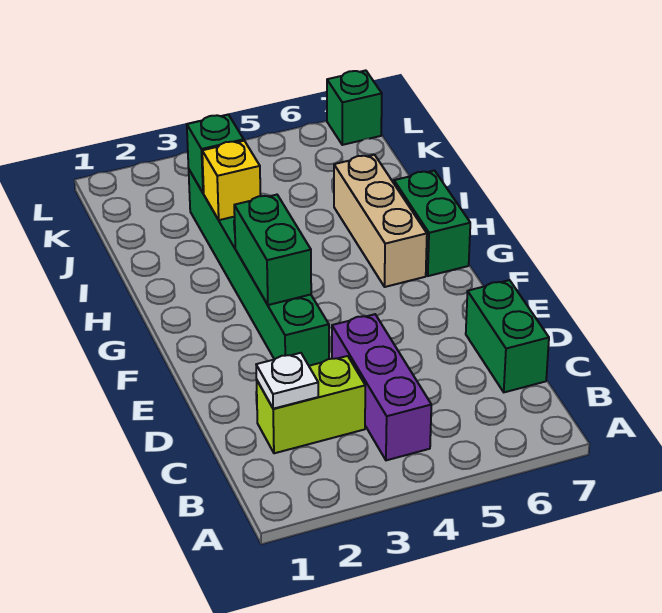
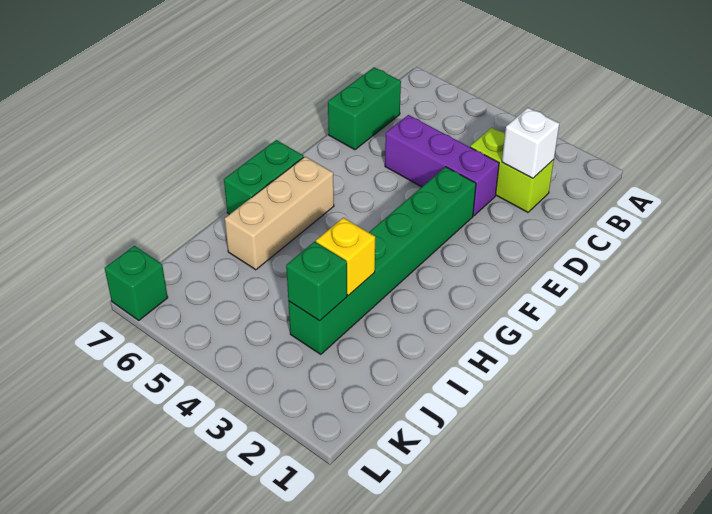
purple brick B4:D4 level 1 -> purple brick D3:D5 level 1
white plate C2 level 2 -> white brick C2 level 2
green brick F3:G3 level 2 -> none

